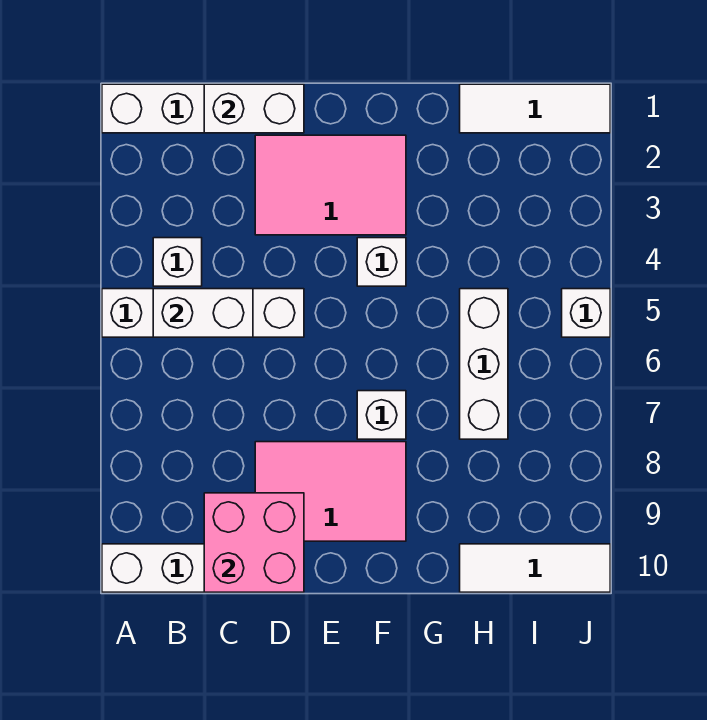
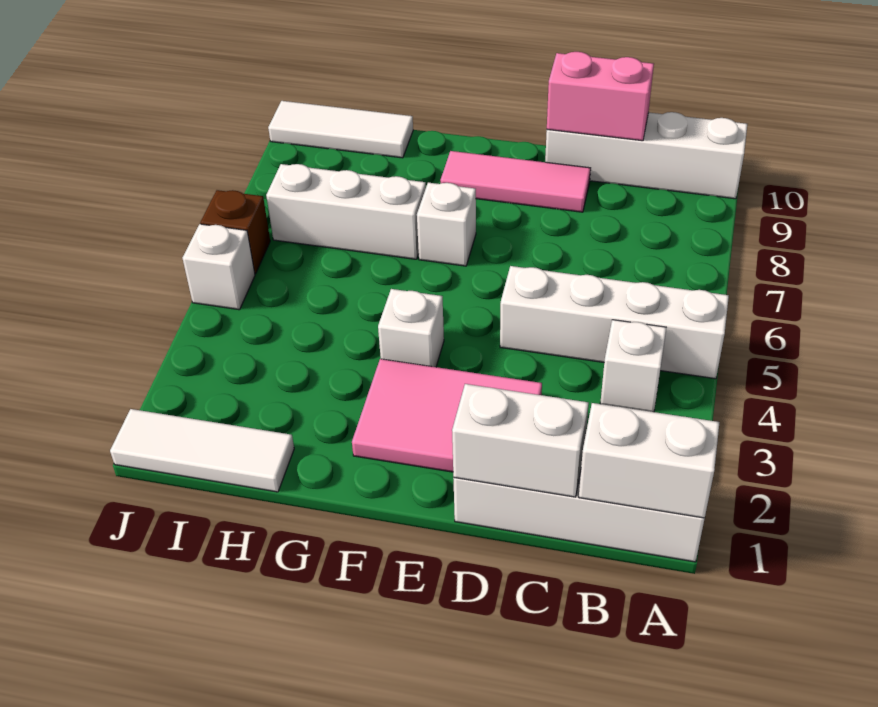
white brick B5:C5 level 2 -> white brick A1:B1 level 2
pink brick C9:D10 level 2 -> pink brick C10:D10 level 2
pink tile D8:F9 level 1 -> pink tile D9:F9 level 1
white brick H5:H7 level 1 -> white brick G7:I7 level 1
none -> brown brick J6 level 1

